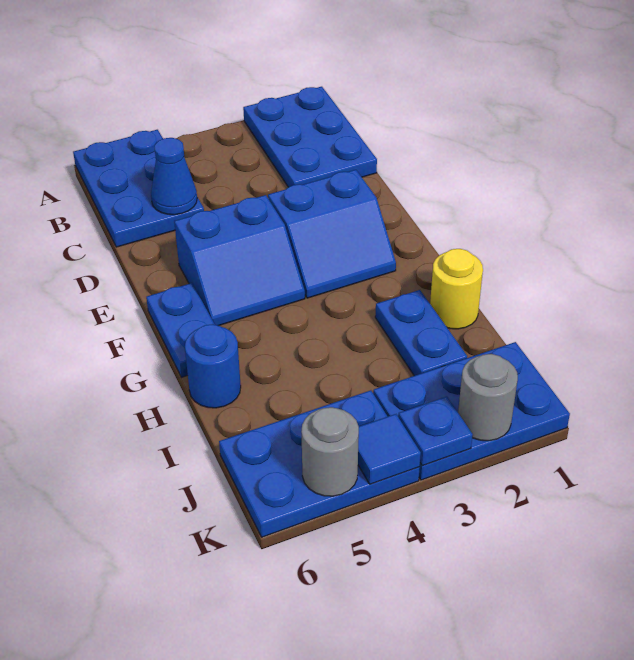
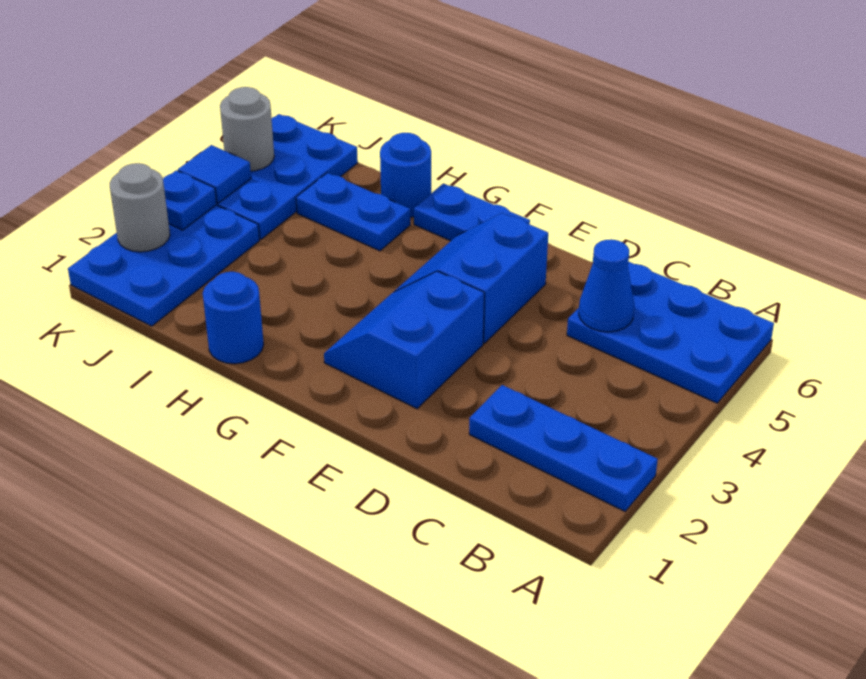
blue plate A1:C2 level 1 -> blue plate A2:C2 level 1
yellow round brick H1 level 1 -> blue round brick H1 level 1
blue plate H2:I2 level 1 -> blue plate H5:I5 level 1

